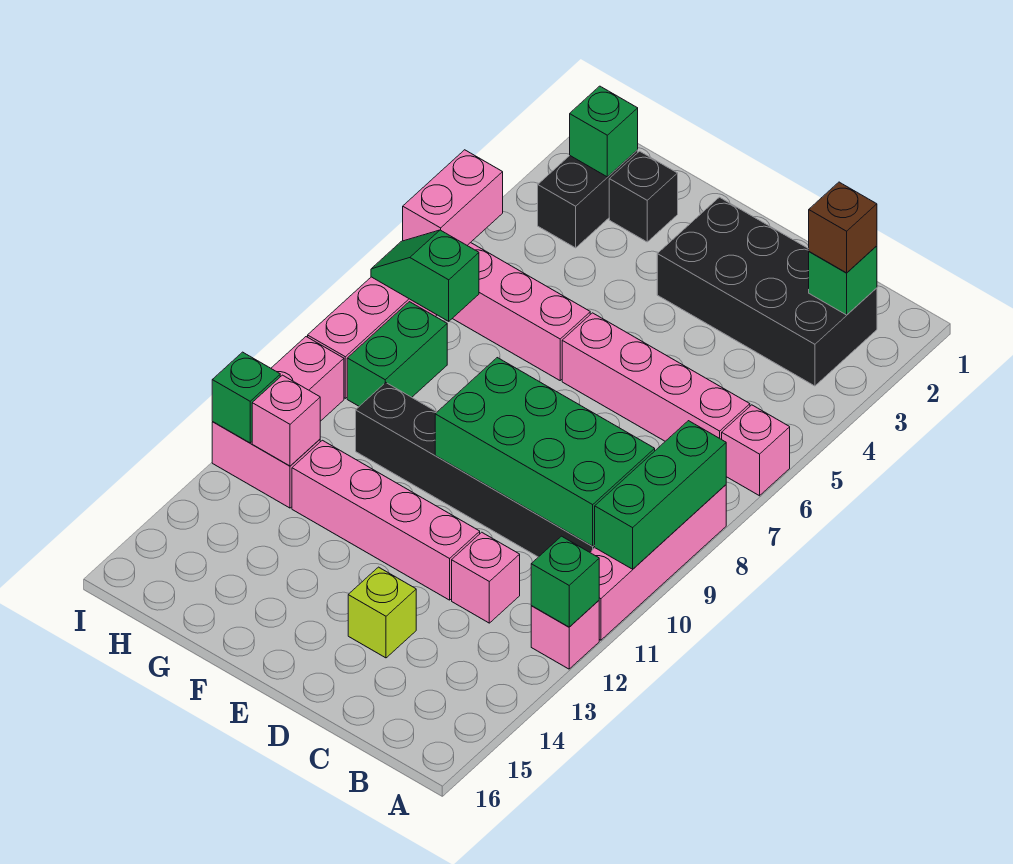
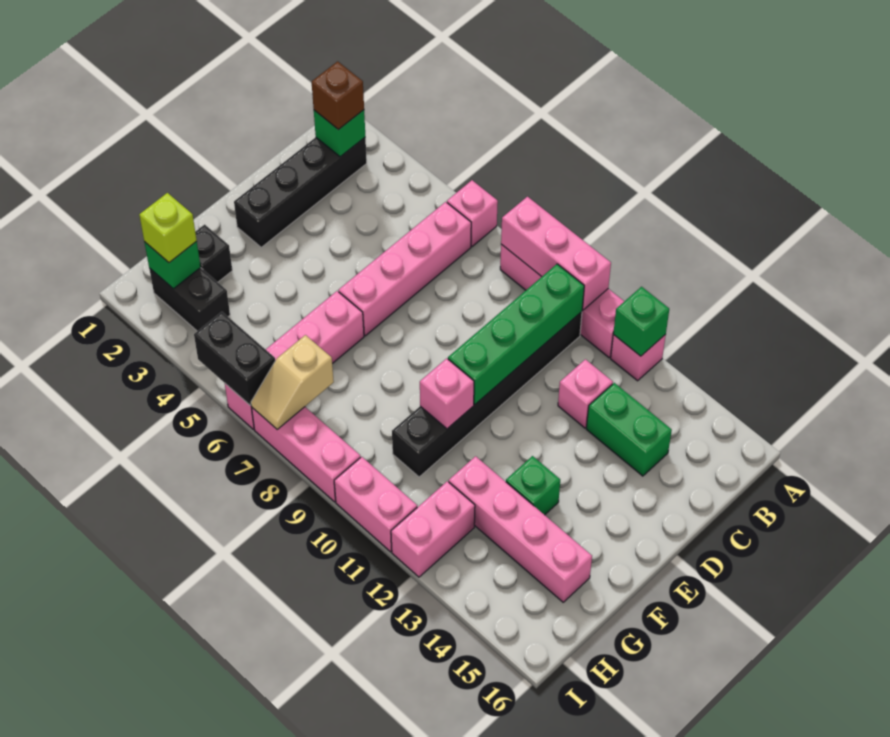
green brick A8:A10 level 2 -> pink brick A8:A10 level 2
black brick B2:E3 level 1 -> black brick B2:E2 level 1
green brick B9:E10 level 2 -> green brick B10:E10 level 2
pink brick D12:G12 level 1 -> pink brick G12:G15 level 1
lime brick D14 level 1 -> lime brick H2 level 3
green slope H7:I7 level 2 top H -> tan slope H7:I7 level 2 top H
green brick H8:H9 level 1 -> green brick C13:C14 level 1
pink brick H12 level 2 -> pink brick F10 level 2
pink brick I5:I6 level 2 -> black brick I5:I6 level 2
green brick I12 level 2 -> green brick F13 level 1

